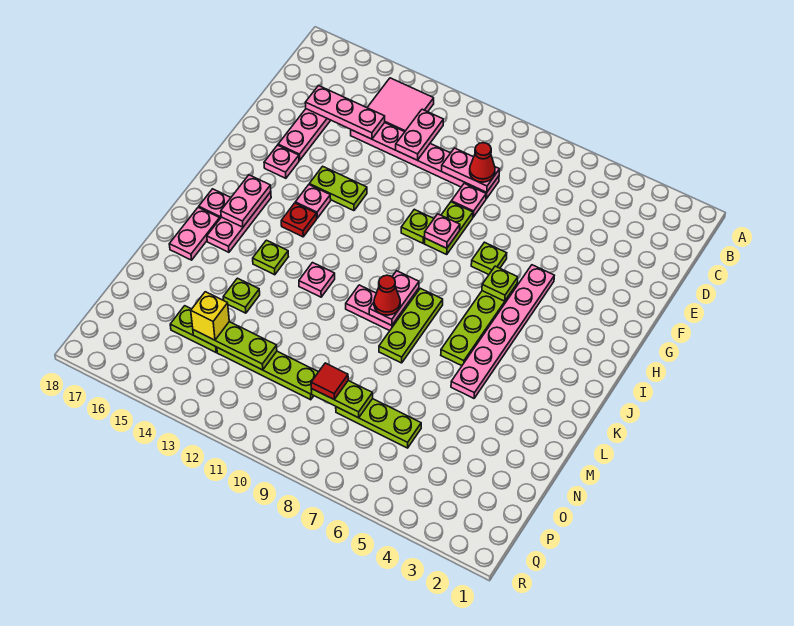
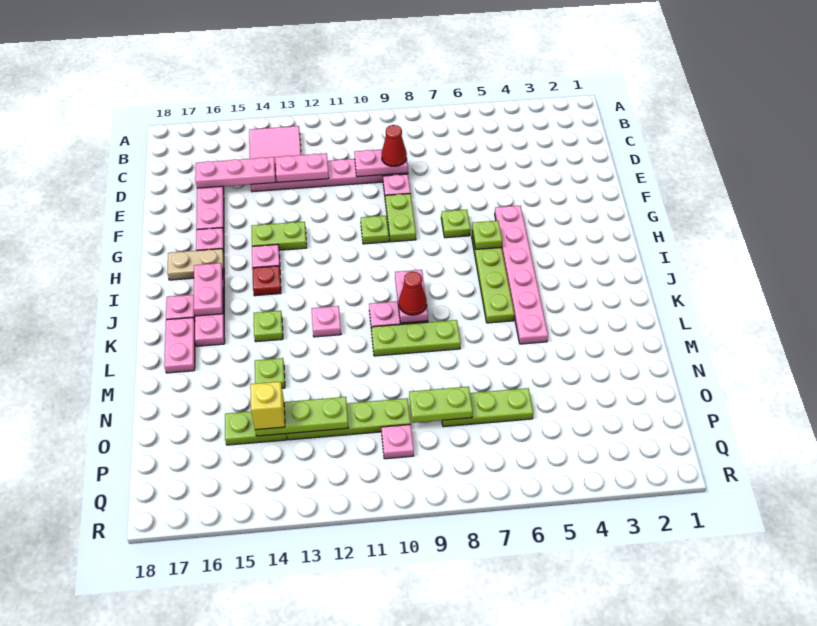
pink plate C12:D12 level 2 -> pink plate D12:D13 level 2
pink plate G9 level 2 -> pink plate P10 level 1
none -> tan plate H16:H17 level 1
lime plate J8:L8 level 1 -> lime plate L8:L10 level 1
red tile O9 level 3 -> none

